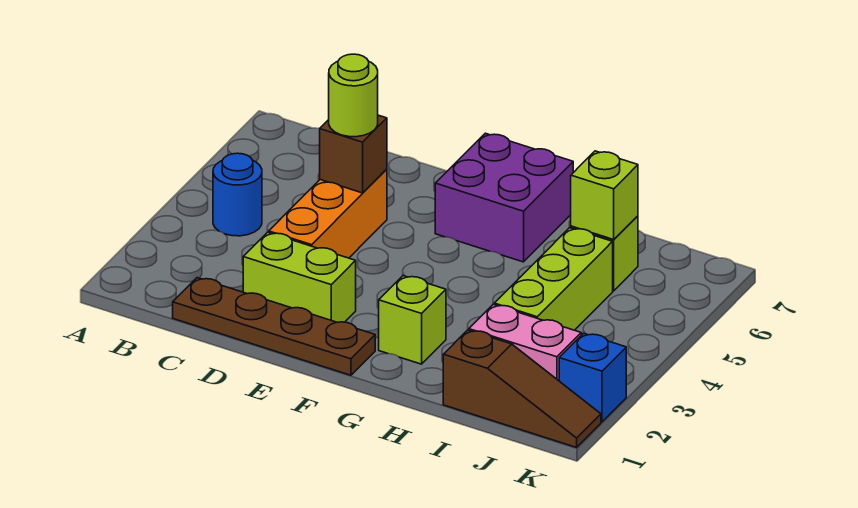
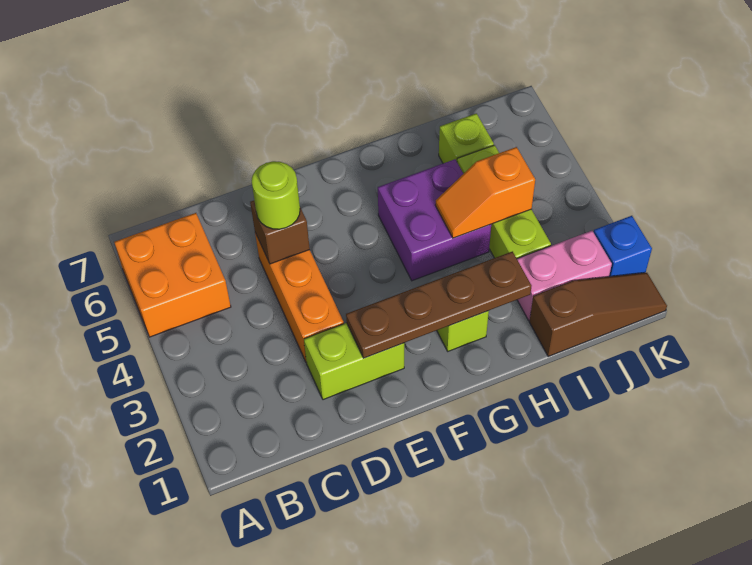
none -> orange brick A5:B6 level 1
blue round brick B4 level 1 -> none
brown plate C1:F1 level 1 -> brown plate E2:H2 level 2
purple brick F6:G7 level 1 -> purple brick G4:H5 level 1
none -> orange slope H4:I4 level 2 top I
lime brick I6 level 2 -> none

